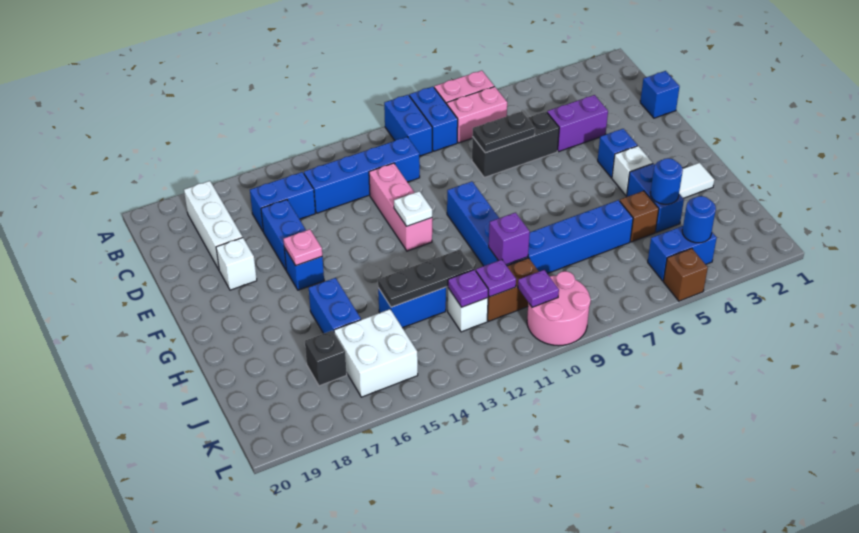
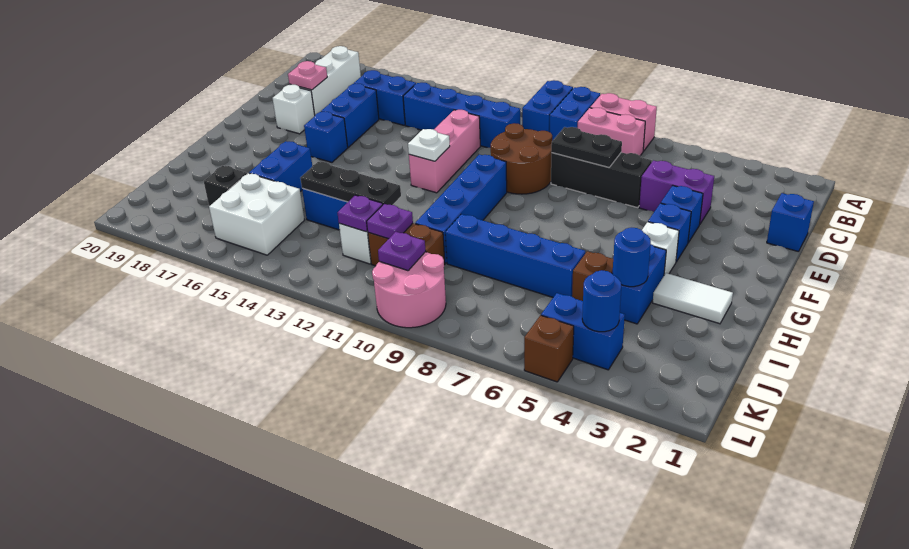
none -> brown round brick D9:E10 level 1
none -> blue brick E4 level 1
pink plate F16 level 2 -> pink plate D18 level 2
purple brick I10 level 2 -> none

